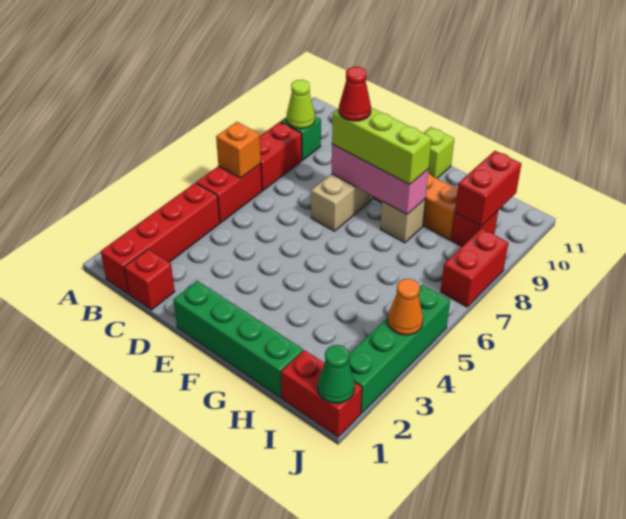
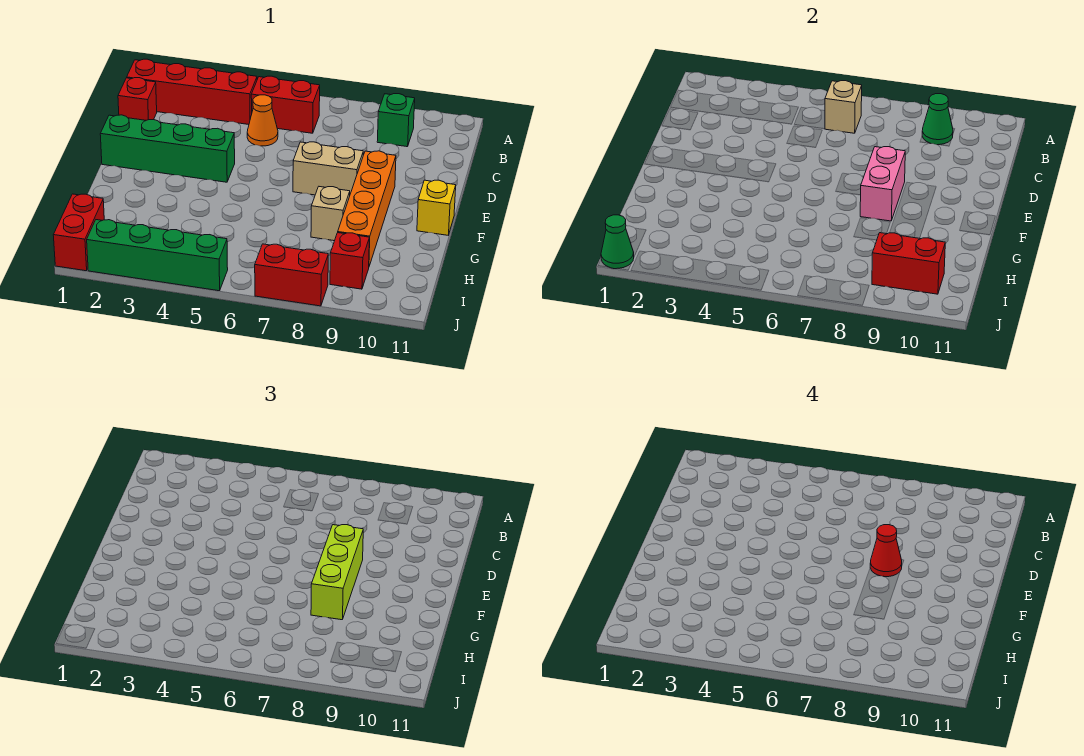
orange brick B6 level 2 -> tan brick B6 level 2
red brick B7:B8 level 1 -> none
lime cone B9 level 2 -> green cone B9 level 2
green brick E1:H1 level 1 -> green brick E1:E4 level 1
pink brick E8:G8 level 2 -> pink brick E8:F8 level 2
lime brick F11 level 1 -> yellow brick F11 level 1
orange cone J4 level 2 -> orange cone C5 level 1

